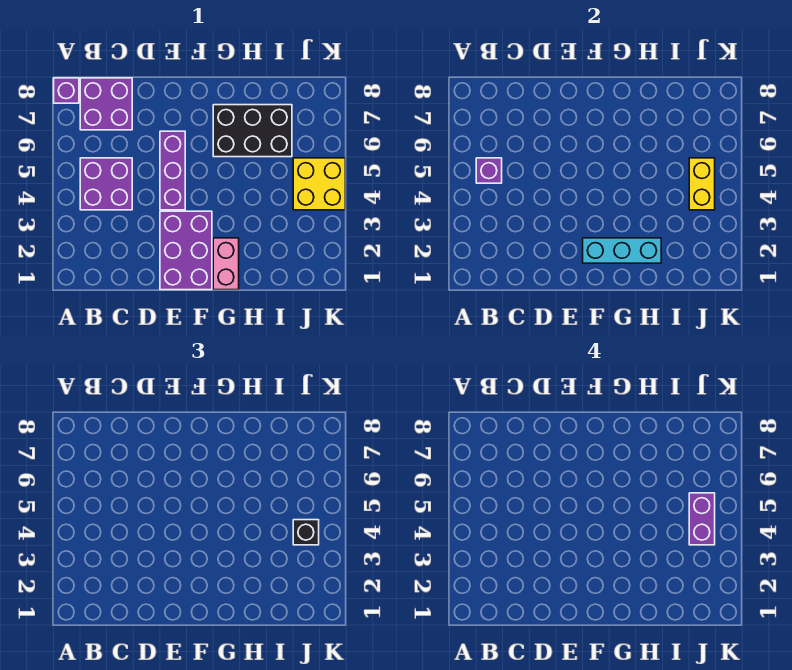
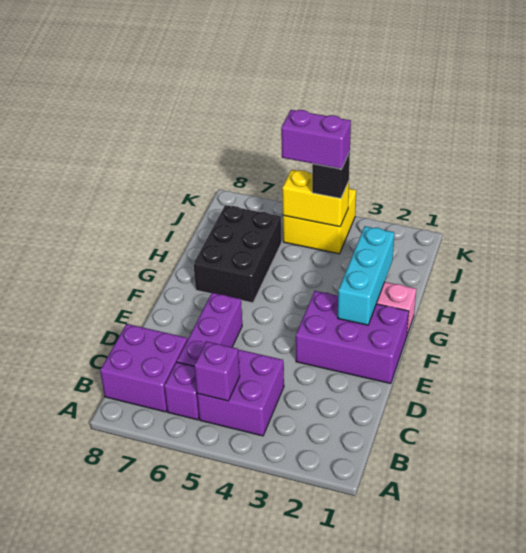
purple brick A8 level 1 -> purple brick B6 level 1
purple brick E4:E6 level 1 -> purple brick C6:E6 level 1

